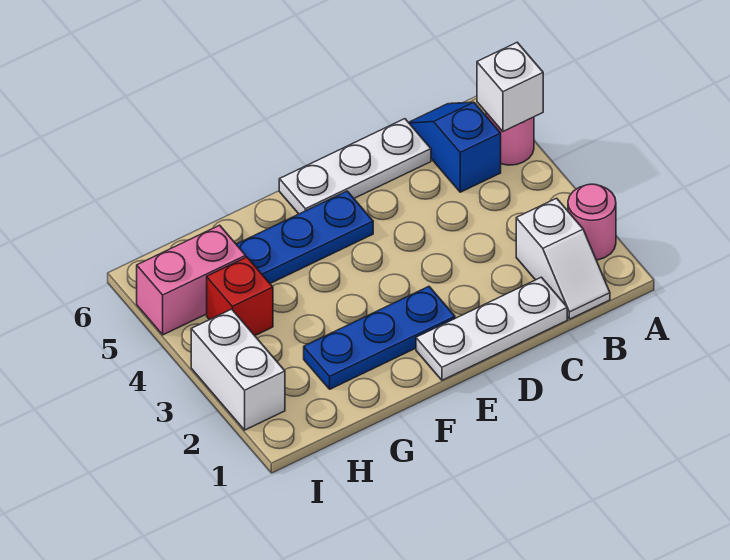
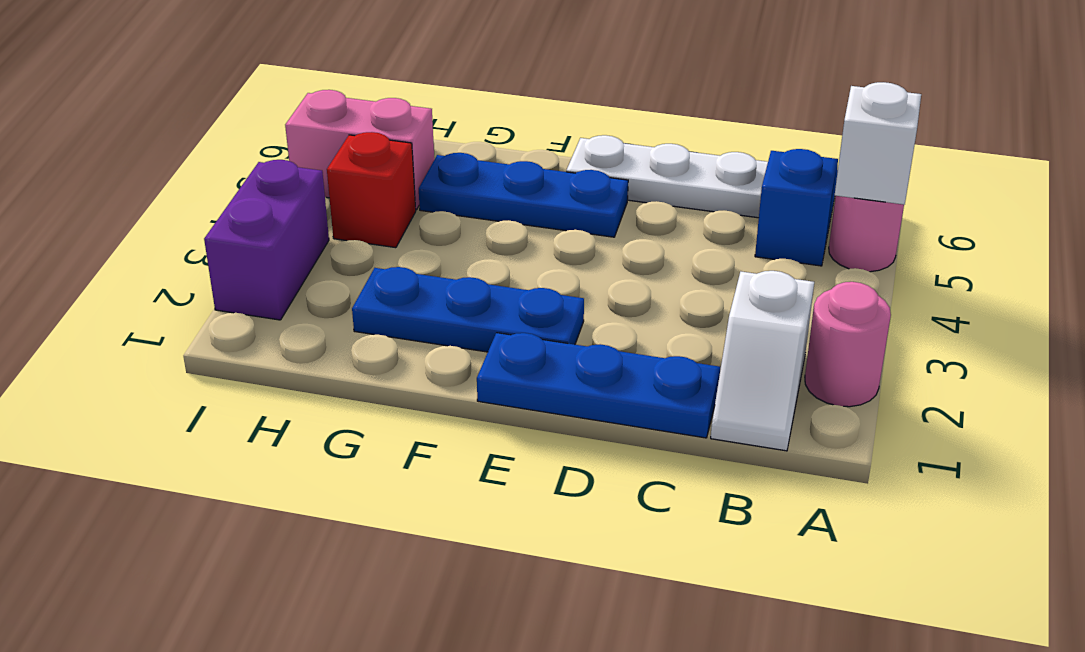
white plate C1:E1 level 1 -> blue plate C1:E1 level 1
white brick I2:I3 level 1 -> purple brick I2:I3 level 1

